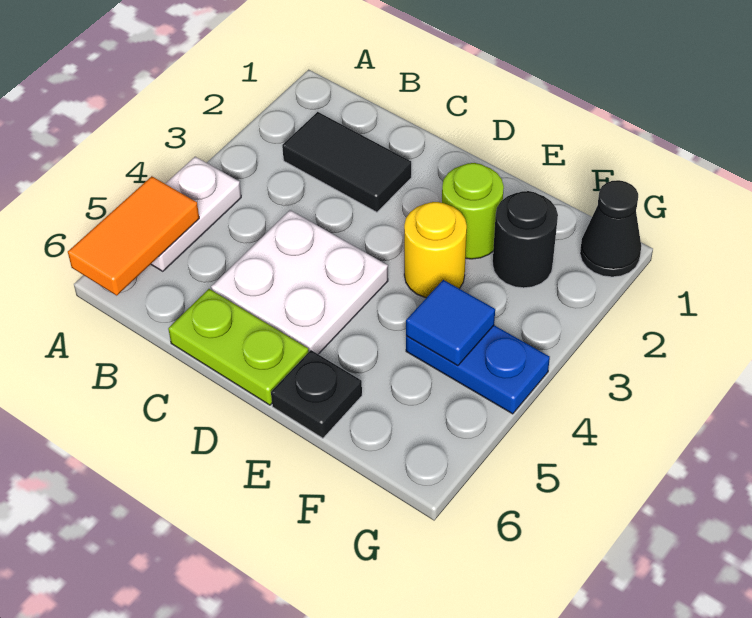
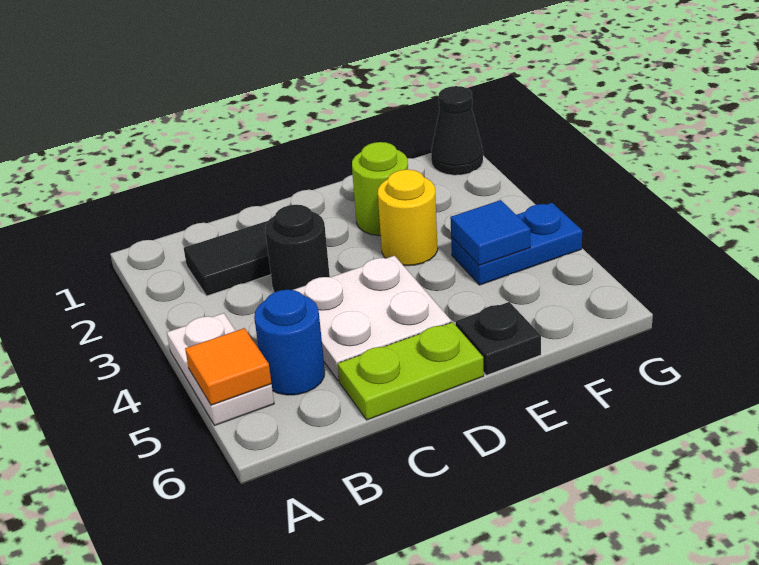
orange tile A5:A6 level 2 -> orange tile A5 level 2
none -> blue round brick B5 level 1
black round brick F2 level 1 -> black round brick C3 level 1

